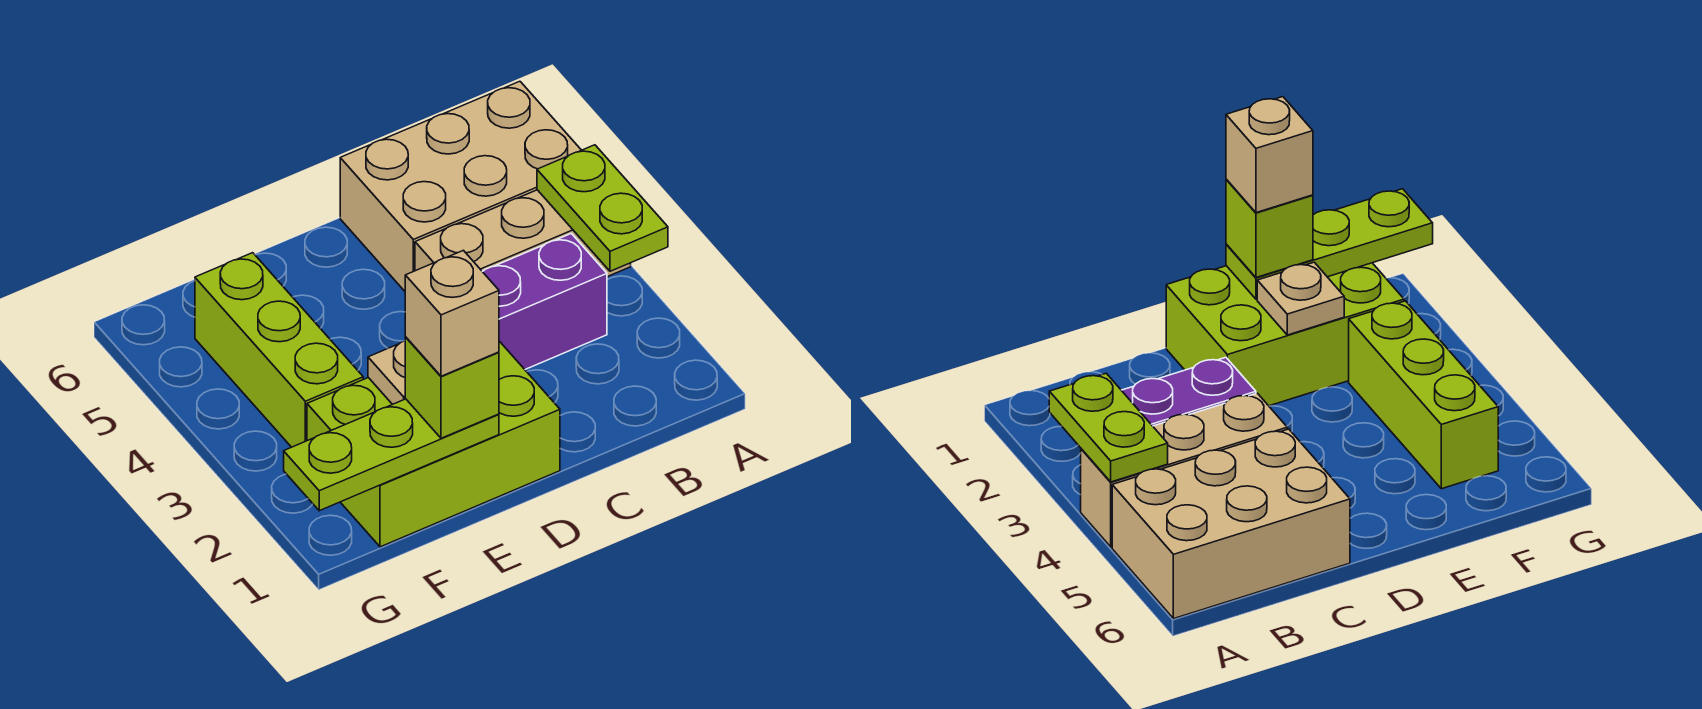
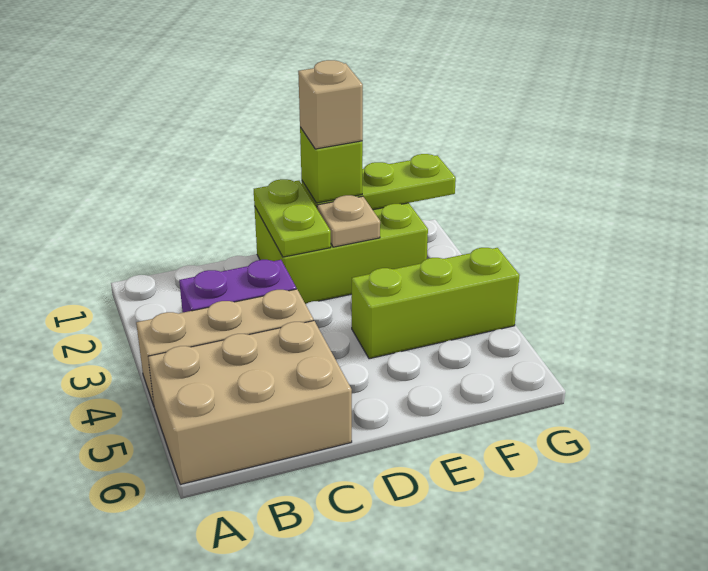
lime plate A3:A4 level 2 -> lime plate D1:D2 level 2
lime brick F3:F5 level 1 -> lime brick E4:G4 level 1

